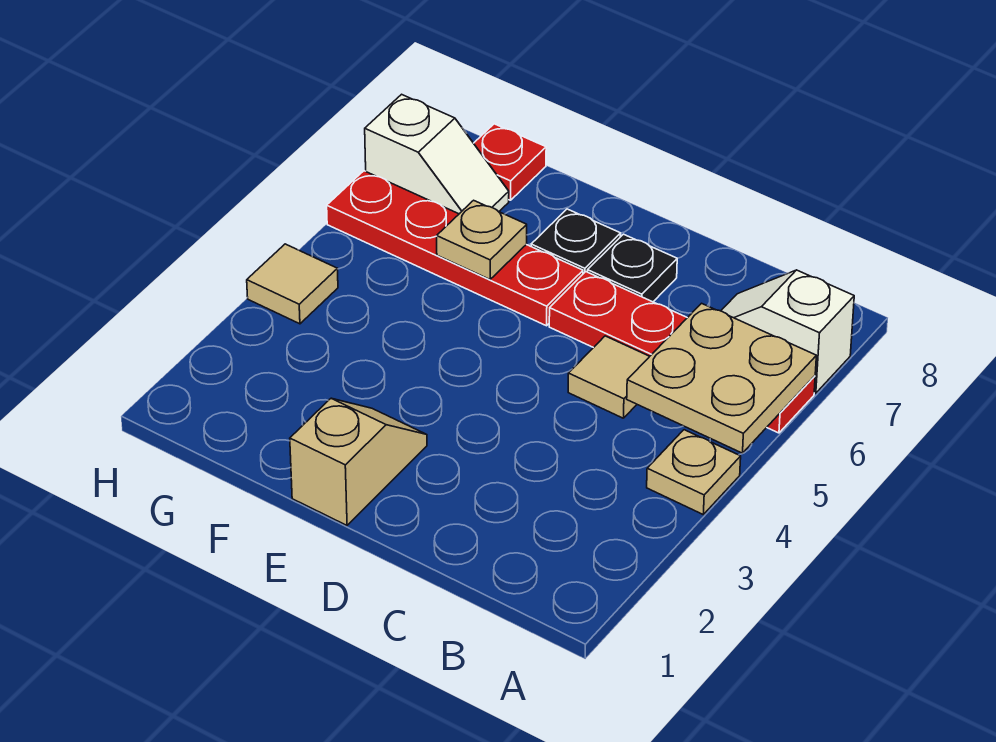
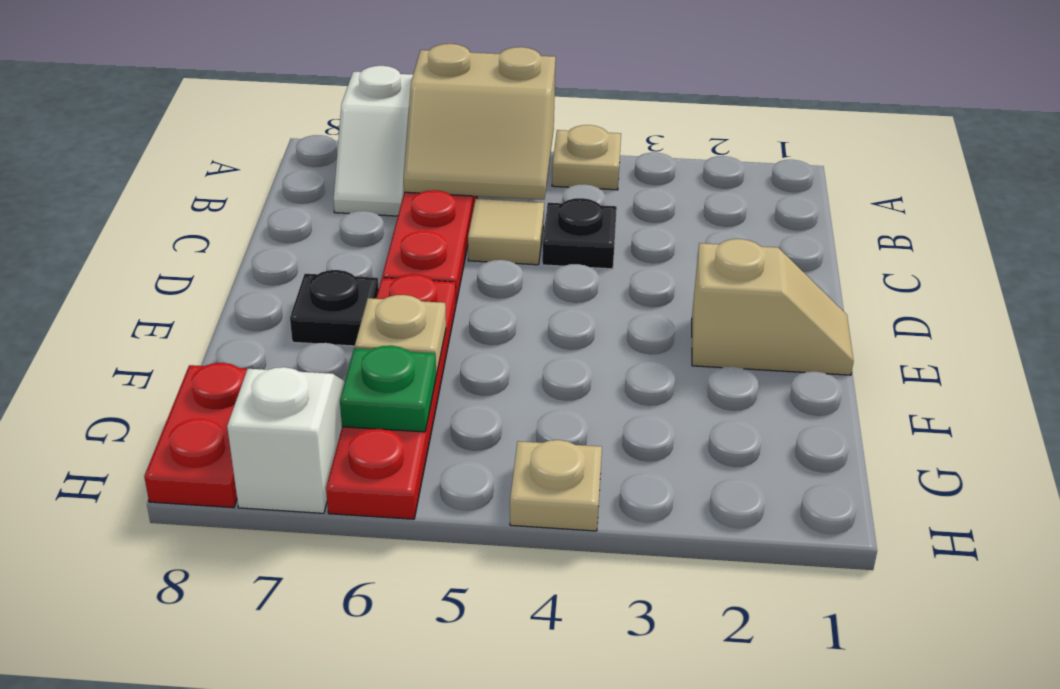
tan plate A5:B6 level 2 -> tan slope A5:B6 level 2 top A
black plate D7 level 1 -> black plate C4 level 1
tan slope E1:E2 level 1 top 1 -> tan slope E1:E2 level 1 top 2
none -> green plate G6 level 2
red plate G8 level 1 -> red plate G8:H8 level 1
tan tile H4 level 1 -> tan plate H4 level 1

